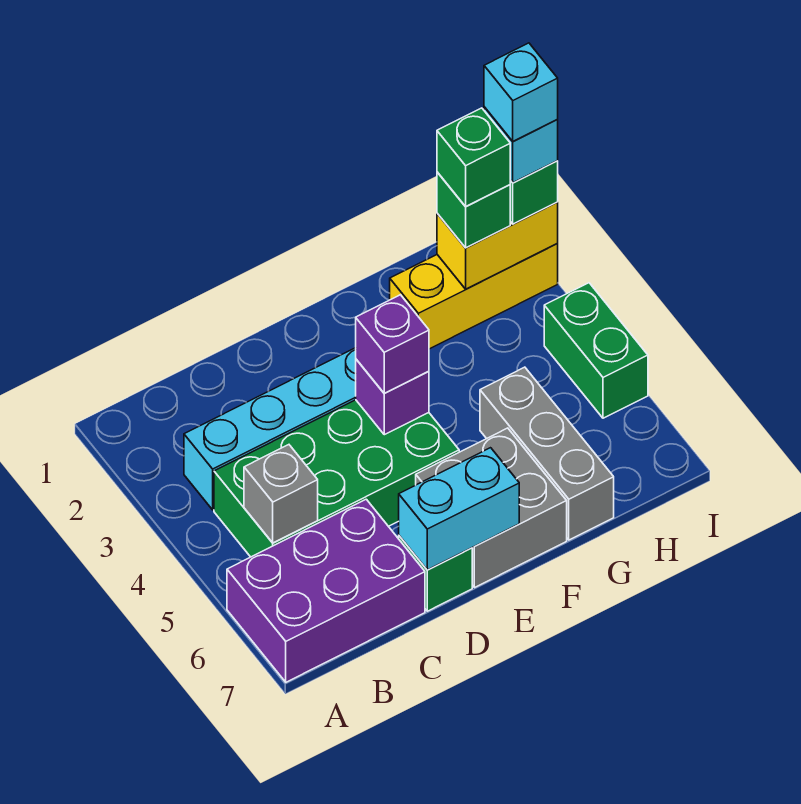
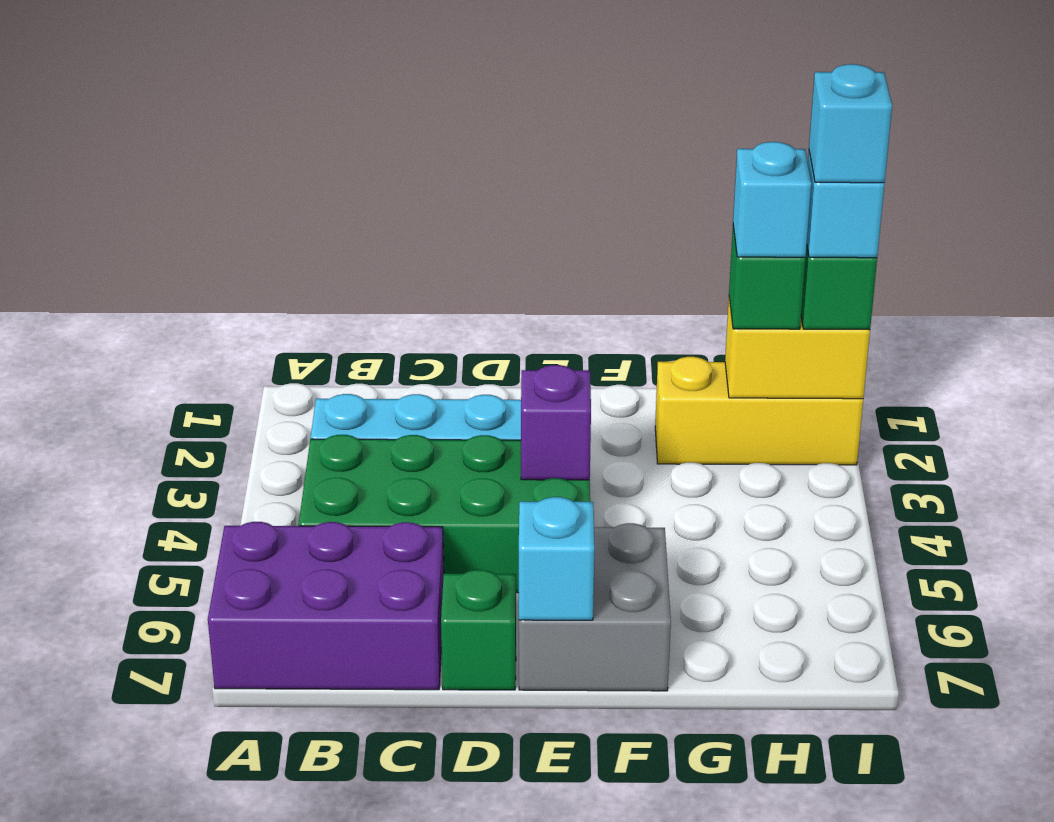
grey brick B5 level 2 -> none
cyan brick D7:E7 level 2 -> cyan brick E7 level 2
purple brick E4 level 3 -> none
grey brick G5:G7 level 1 -> none
green brick H2 level 4 -> cyan brick H2 level 4
green brick I4:I5 level 1 -> none

